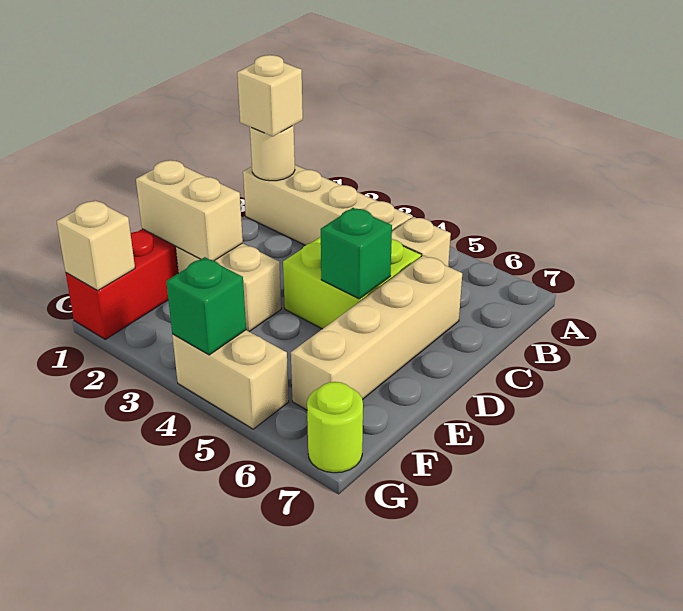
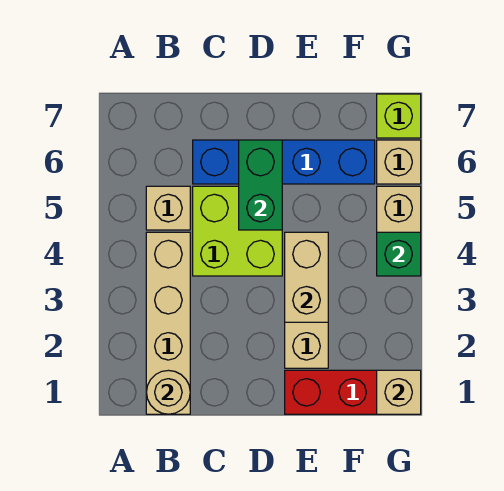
tan brick B1 level 3 -> tan brick G6 level 1
tan brick C6:F6 level 1 -> blue brick C6:F6 level 1
green brick D5 level 2 -> green brick D5:D6 level 2
tan brick E1:E2 level 2 -> tan brick E3:E4 level 2
lime round brick G7 level 1 -> lime brick G7 level 1

